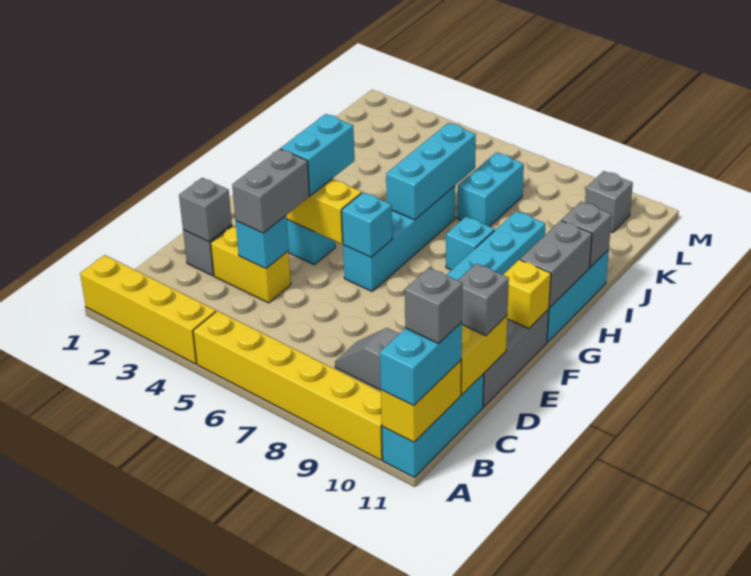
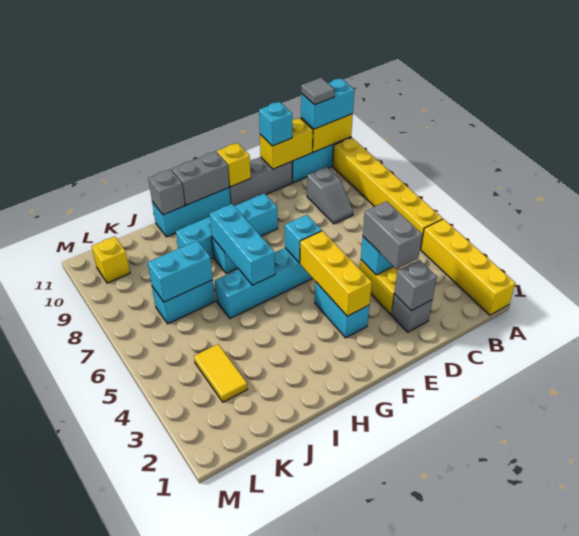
grey brick B11 level 4 -> grey tile B11 level 4
grey brick D4:E4 level 3 -> grey brick D3:D4 level 3
grey brick D11 level 3 -> cyan brick D11 level 3
cyan brick F4:G4 level 3 -> cyan brick J7:K7 level 2
cyan brick H6:J6 level 2 -> cyan brick H6:H8 level 2
none -> yellow tile K3:K4 level 1
grey brick L10 level 1 -> yellow brick L10 level 1

